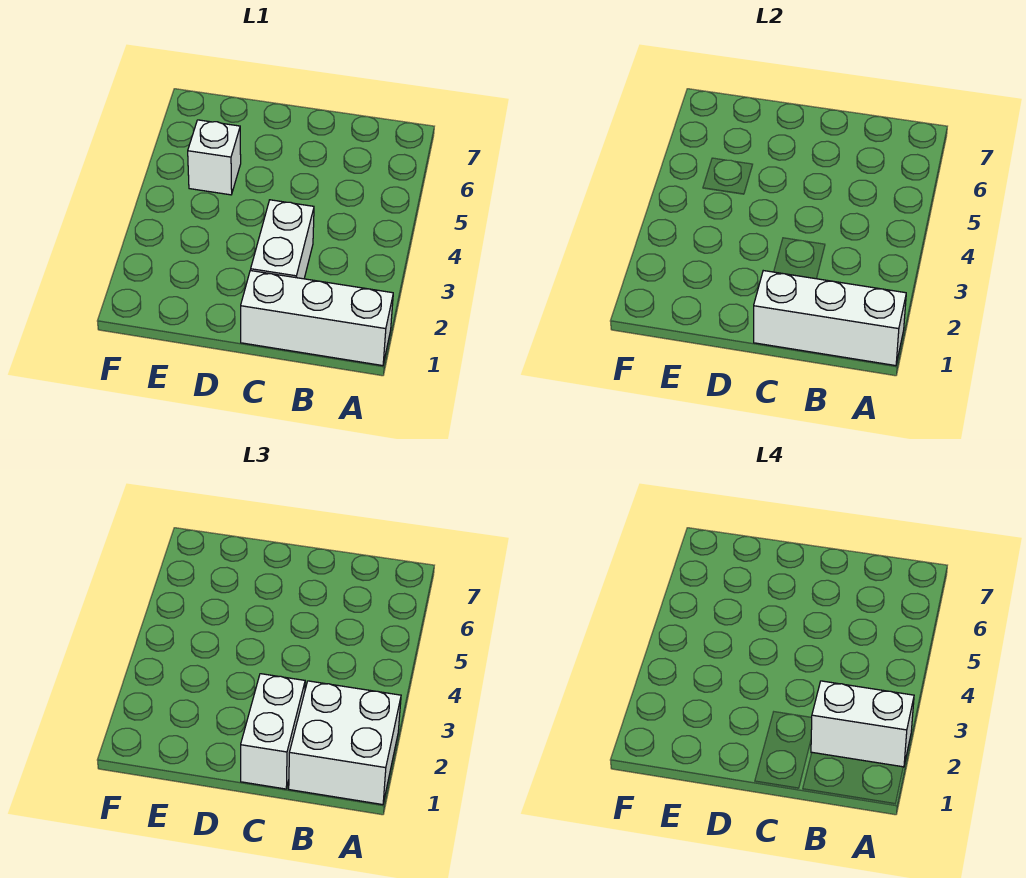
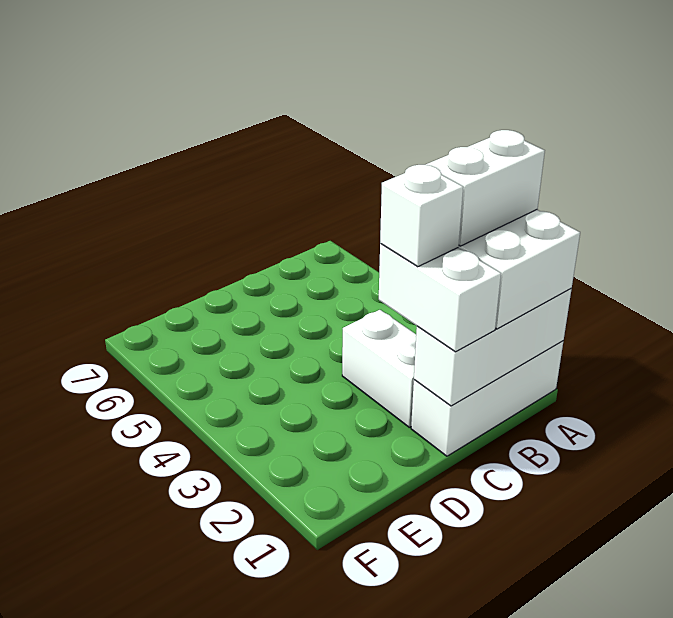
white brick E5 level 1 -> white brick C2 level 4

